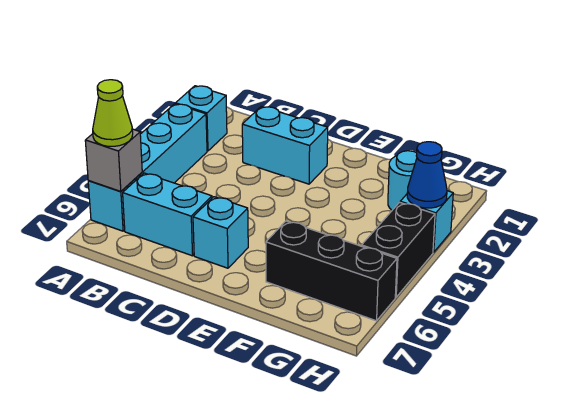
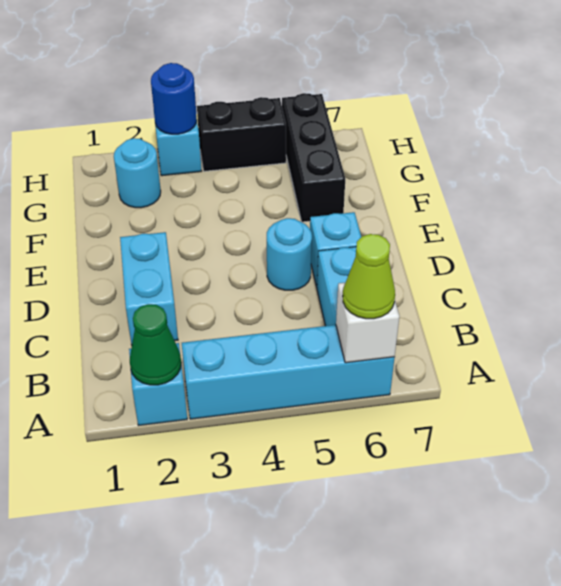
none -> green cone A2 level 2
grey brick A6 level 2 -> white brick A6 level 2
none -> cyan round brick D5 level 1
blue cone H3 level 2 -> blue round brick H3 level 2

